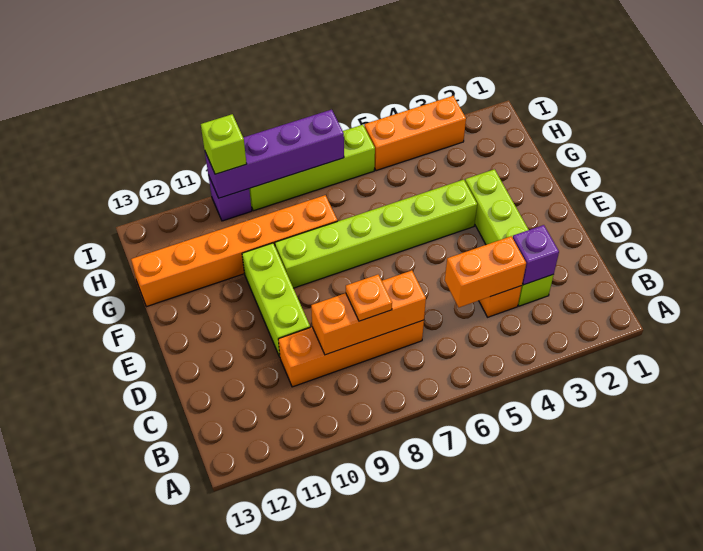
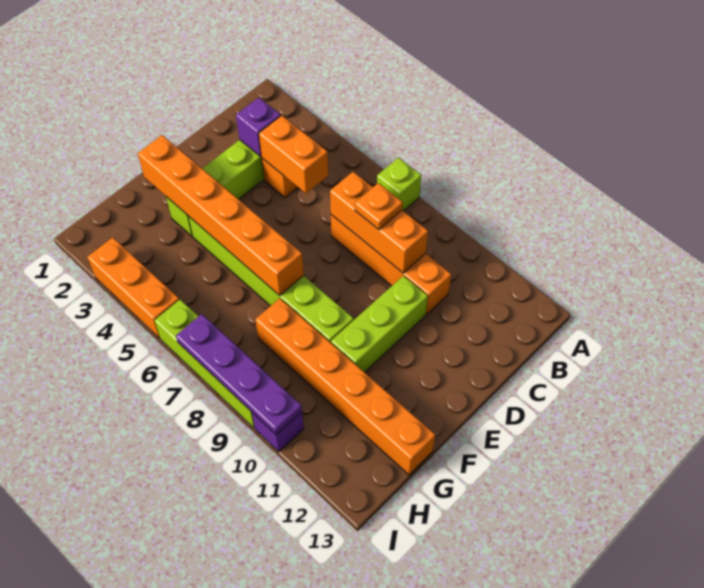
none -> orange brick F2:F7 level 2
purple brick I7:I10 level 2 -> purple plate I7:I10 level 2
lime brick I10 level 3 -> lime brick A7 level 1

